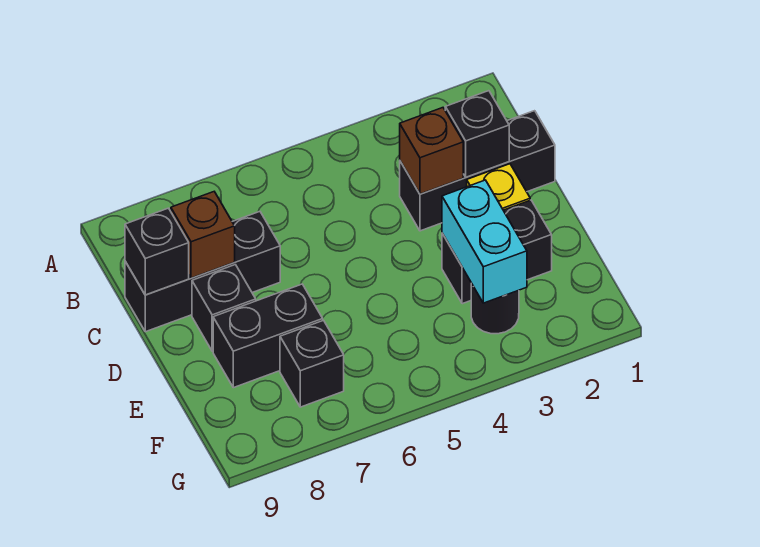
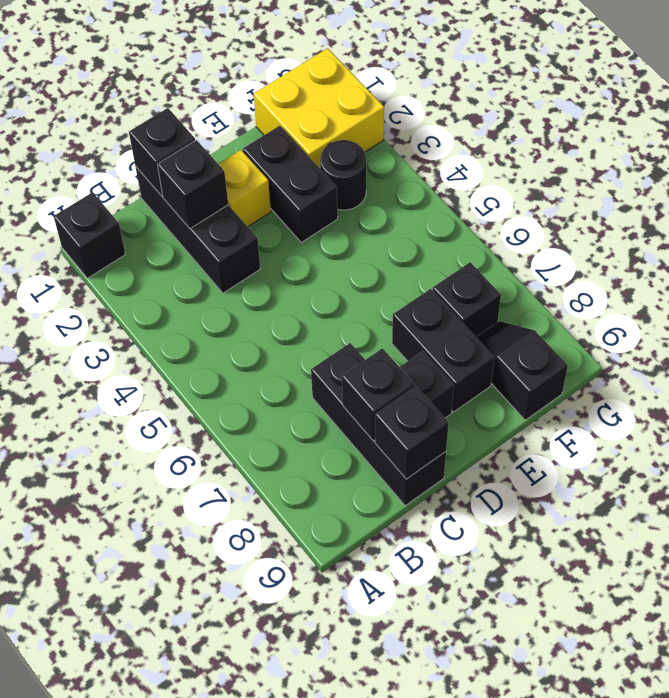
none -> black brick A1 level 1
none -> black brick C1 level 2
brown brick C3 level 2 -> none
brown brick C8 level 2 -> black brick C8 level 2
cyan brick E3:F3 level 2 -> none
none -> yellow brick F1:G2 level 1
none -> black slope F8:F9 level 1 top 9

